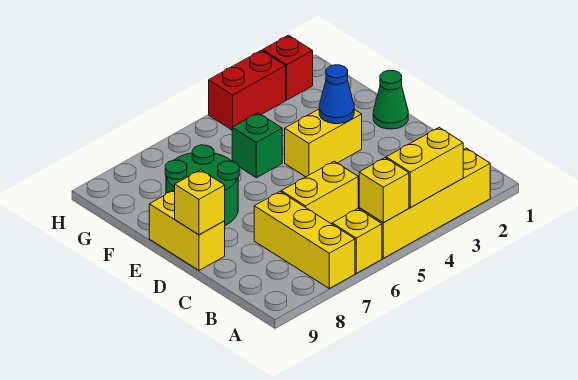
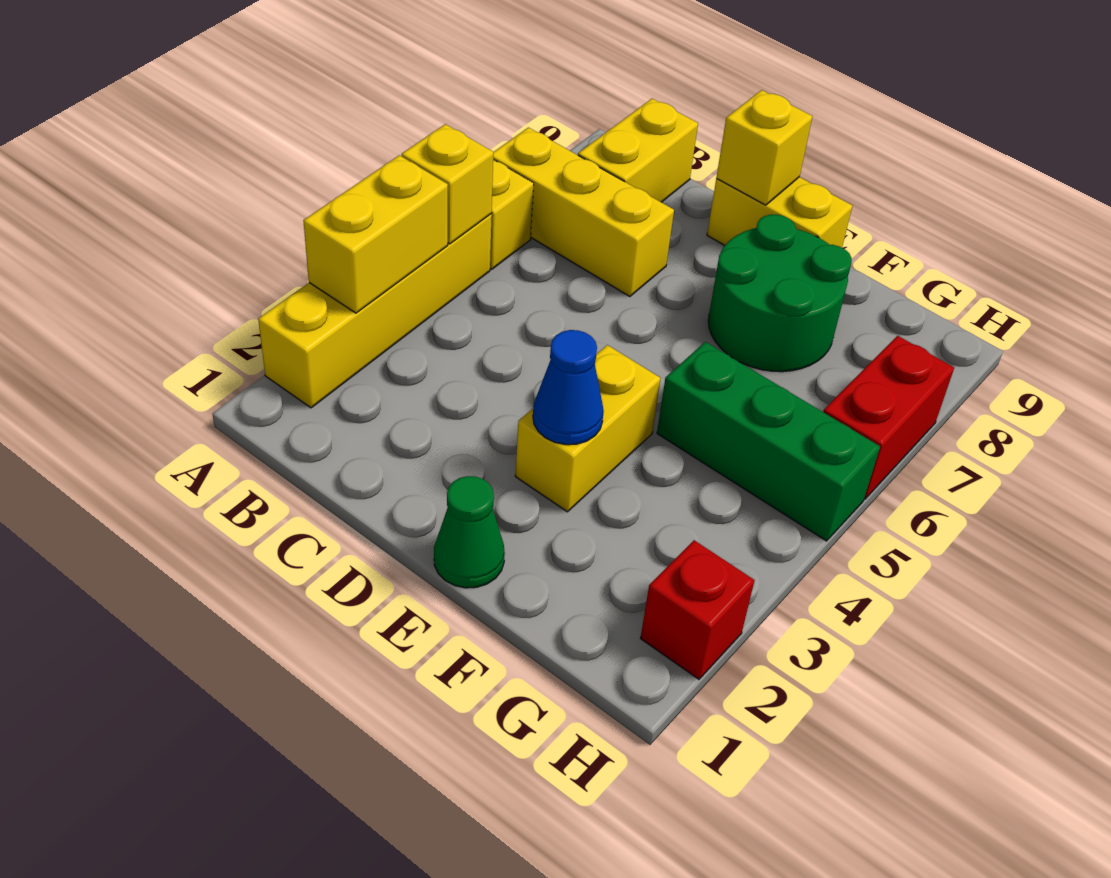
yellow brick C5:C6 level 1 -> yellow brick B8:B9 level 1
green brick F5 level 1 -> green brick F5:H5 level 1
red brick H3:H4 level 1 -> red brick H6:H7 level 1

